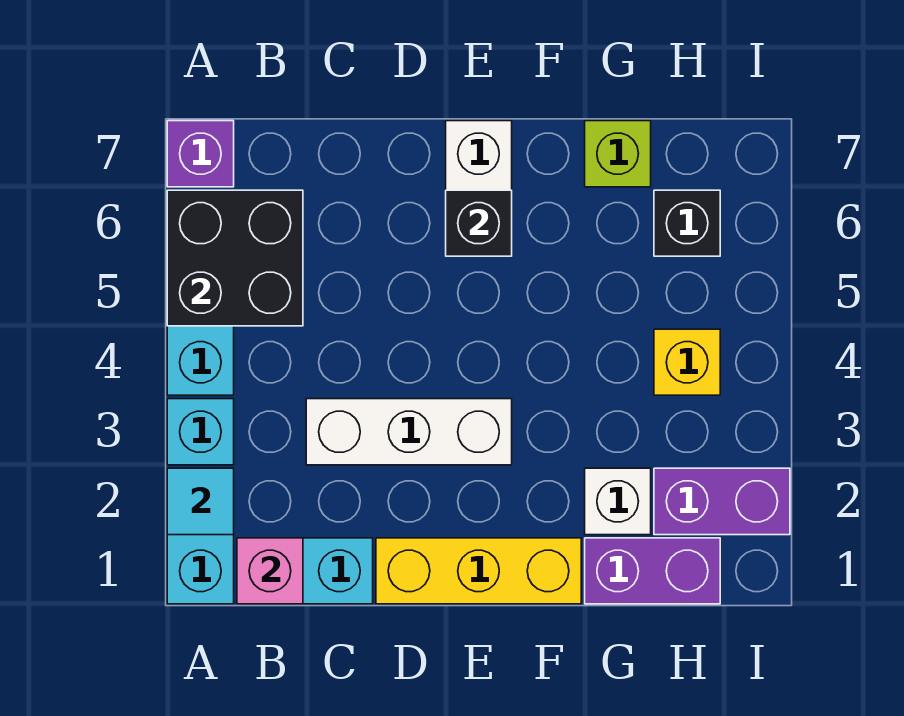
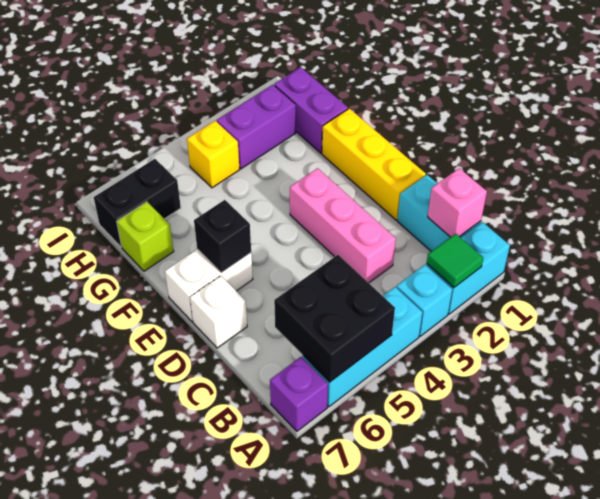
cyan tile A2 level 2 -> green tile A2 level 2
white brick C3:E3 level 1 -> pink brick C3:E3 level 1
white brick G2 level 1 -> white brick D7 level 1
purple brick H2:I2 level 1 -> purple brick H2:H3 level 1
black brick H6 level 1 -> black brick H6:H7 level 1

